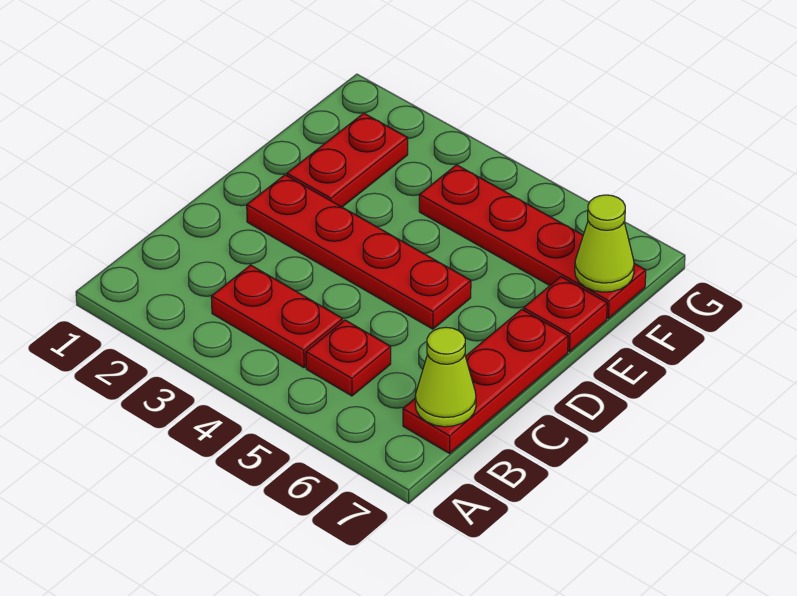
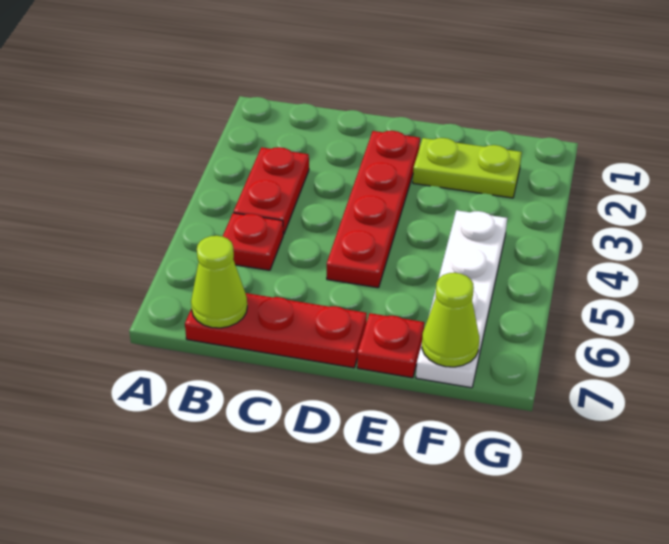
red plate E2:F2 level 1 -> lime plate E2:F2 level 1
red plate F4:F7 level 1 -> white plate F4:F7 level 1

